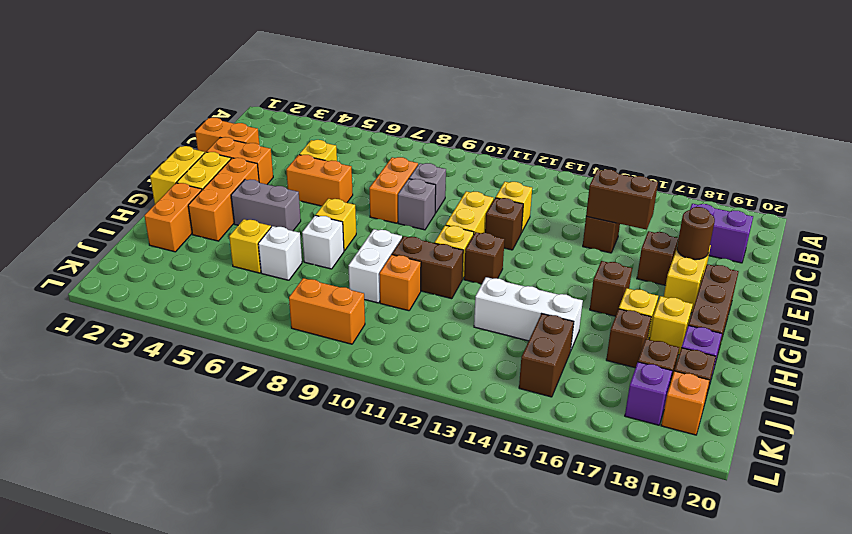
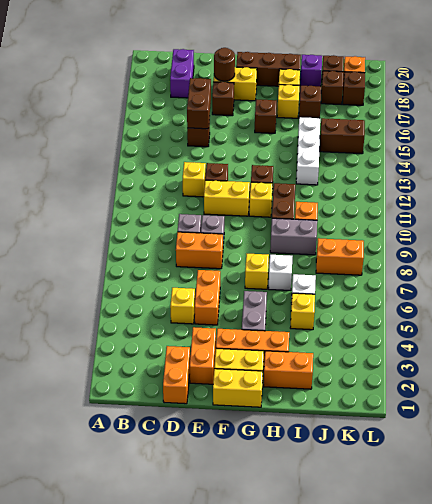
white brick H9:I9 level 1 -> grey brick H9:I9 level 1
orange brick K8:K9 level 1 -> orange brick J8:K8 level 1
purple brick K18 level 1 -> brown brick K18 level 1

